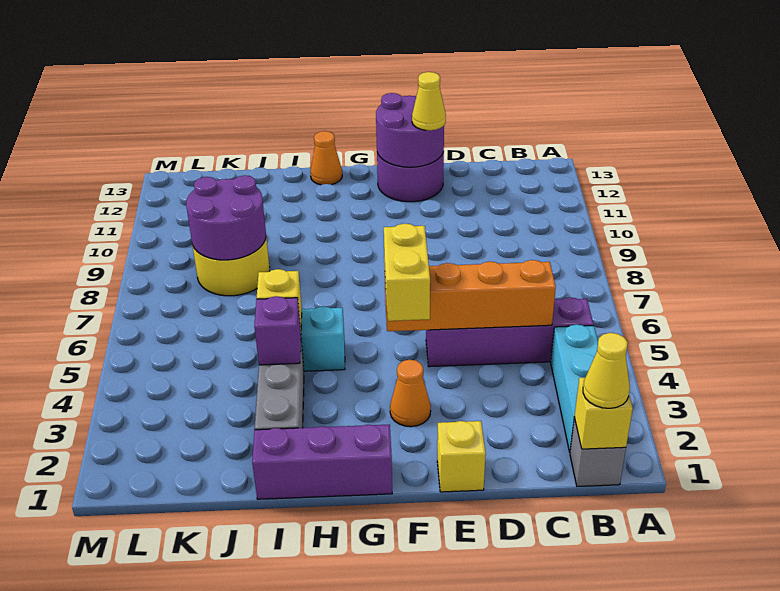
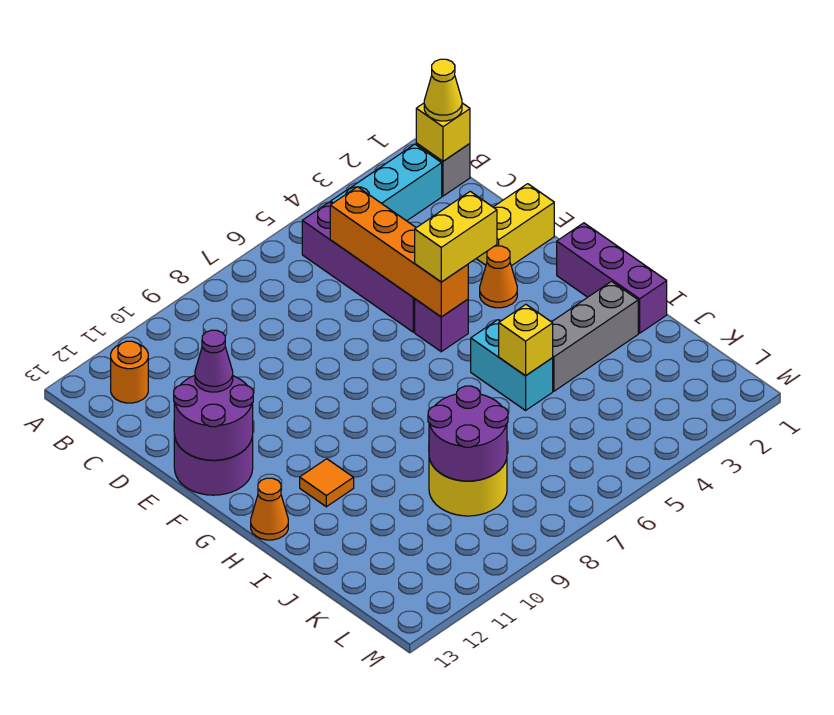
none -> orange round brick B12 level 1
yellow brick E1 level 1 -> yellow brick E1:E2 level 1
yellow cone E12 level 3 -> purple cone E12 level 3
none -> orange tile H11 level 1
purple brick I4 level 2 -> purple brick F5 level 1

